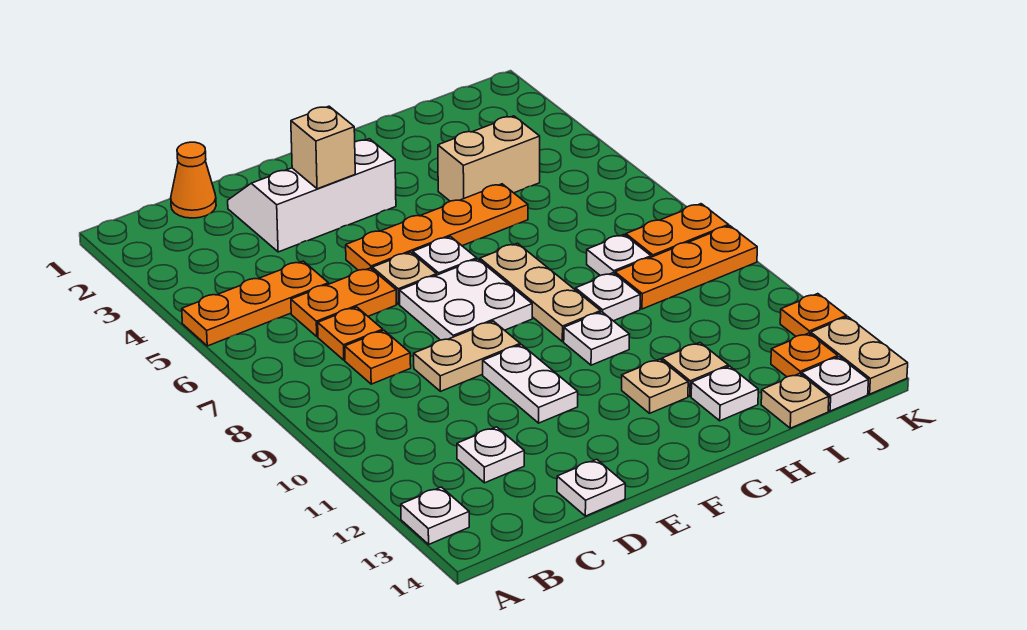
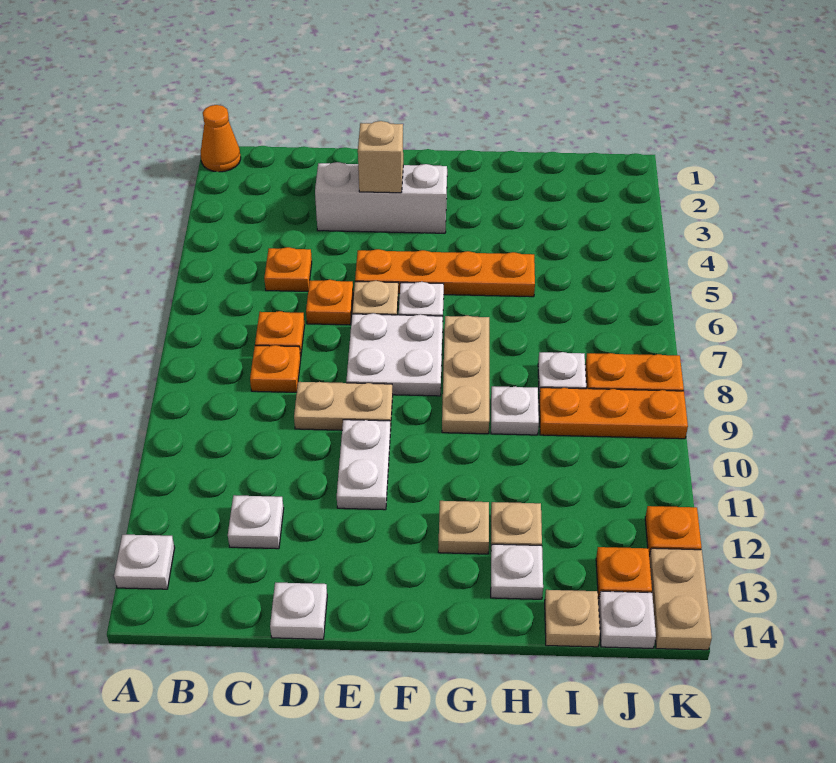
orange plate A5:C5 level 1 -> orange plate C5 level 1
orange cone C1 level 1 -> orange cone A1 level 1
orange plate C6:D6 level 1 -> orange plate D6 level 1
white plate G10 level 1 -> none
tan brick H4:I4 level 1 -> none

